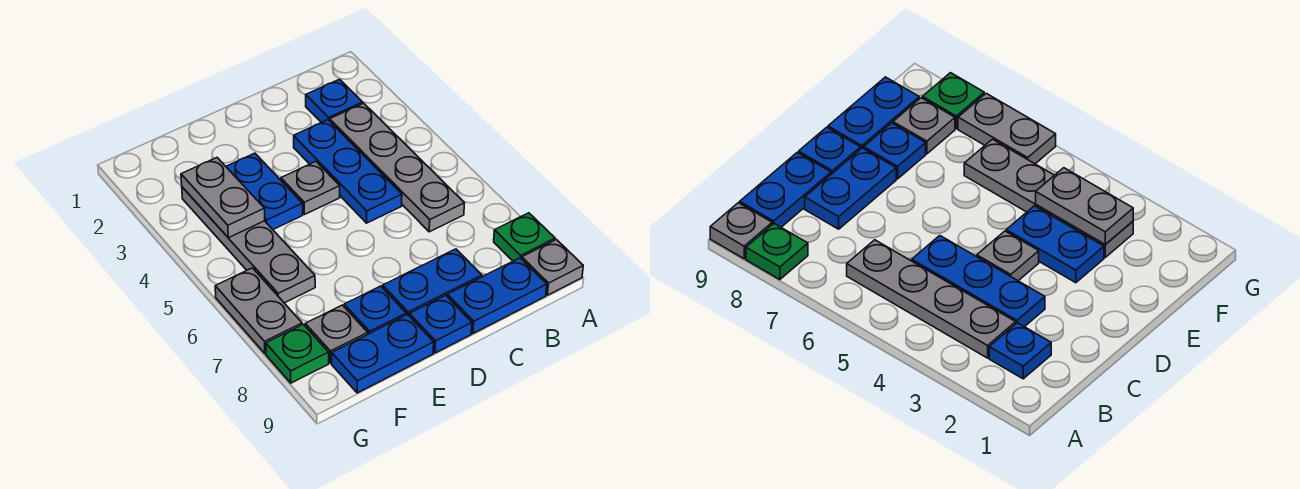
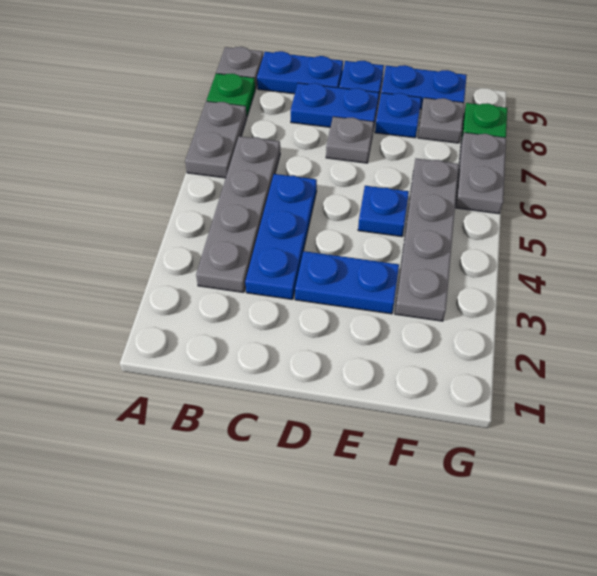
blue plate B2 level 1 -> blue plate E5 level 1
grey plate D4 level 1 -> grey plate D7 level 1
blue plate E3:E4 level 1 -> blue plate D3:E3 level 1
grey plate F3:F4 level 2 -> grey plate A6:A7 level 1

